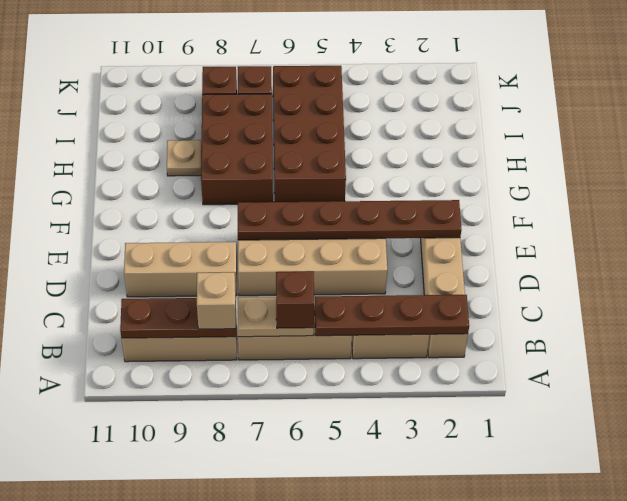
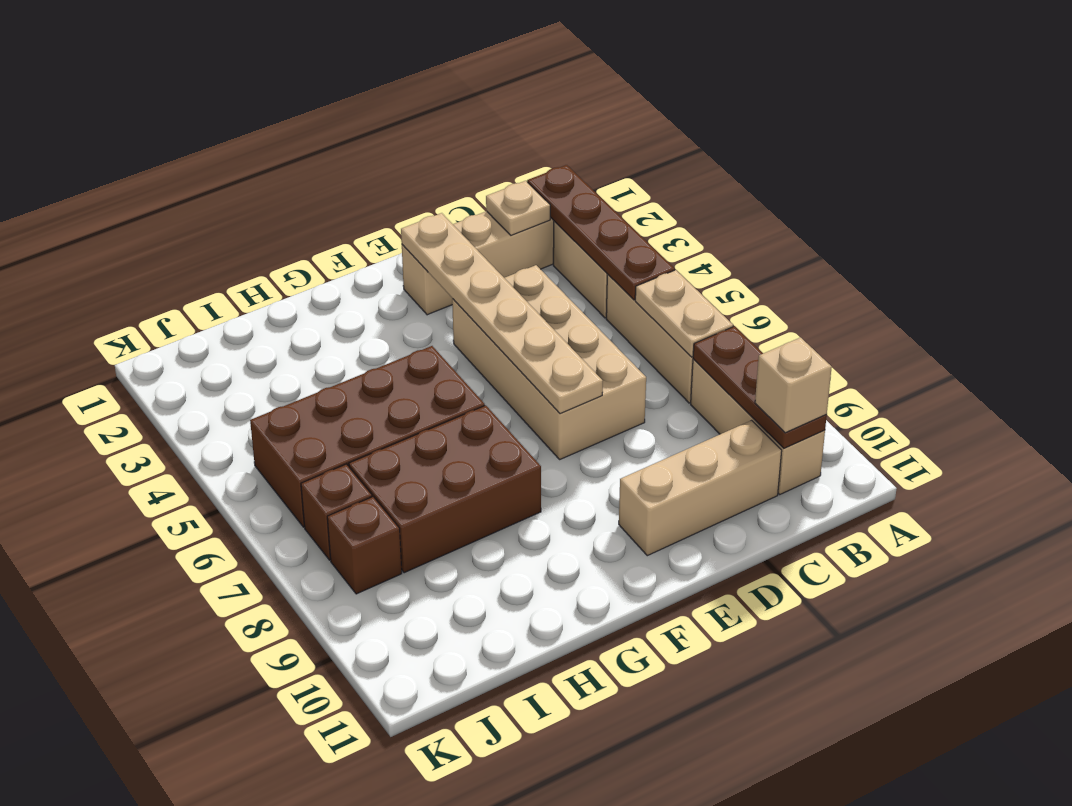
brown brick B6 level 3 -> none
tan brick B8 level 3 -> tan brick B10 level 3
tan brick D8:D10 level 1 -> tan brick C10:E10 level 1
brown plate E2:E7 level 2 -> tan plate E2:E7 level 2
tan plate H9 level 1 -> tan plate C2 level 2

